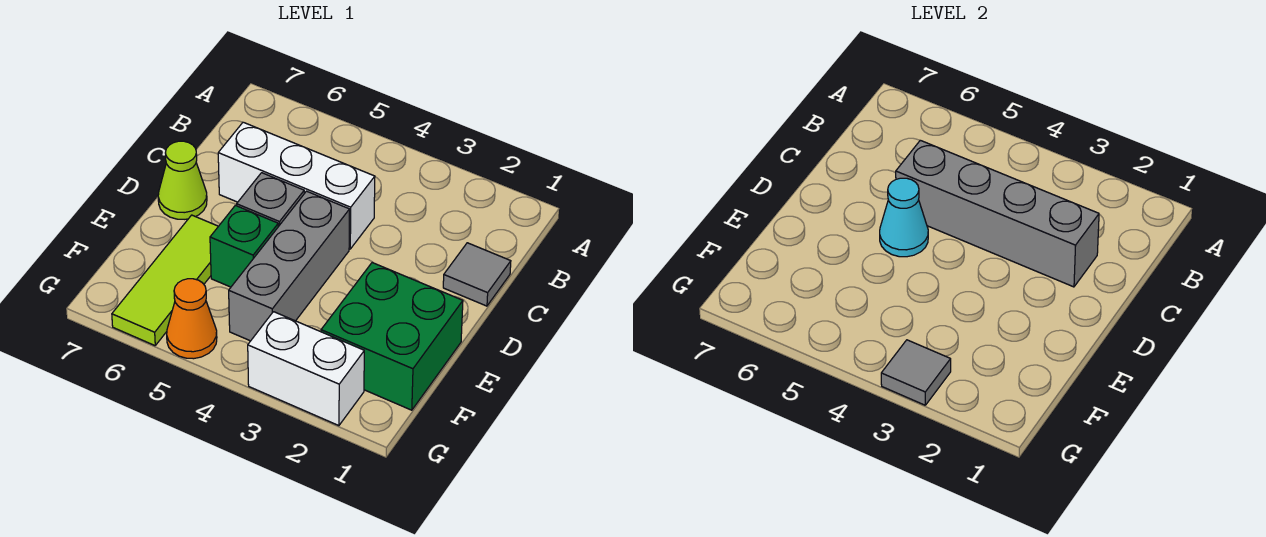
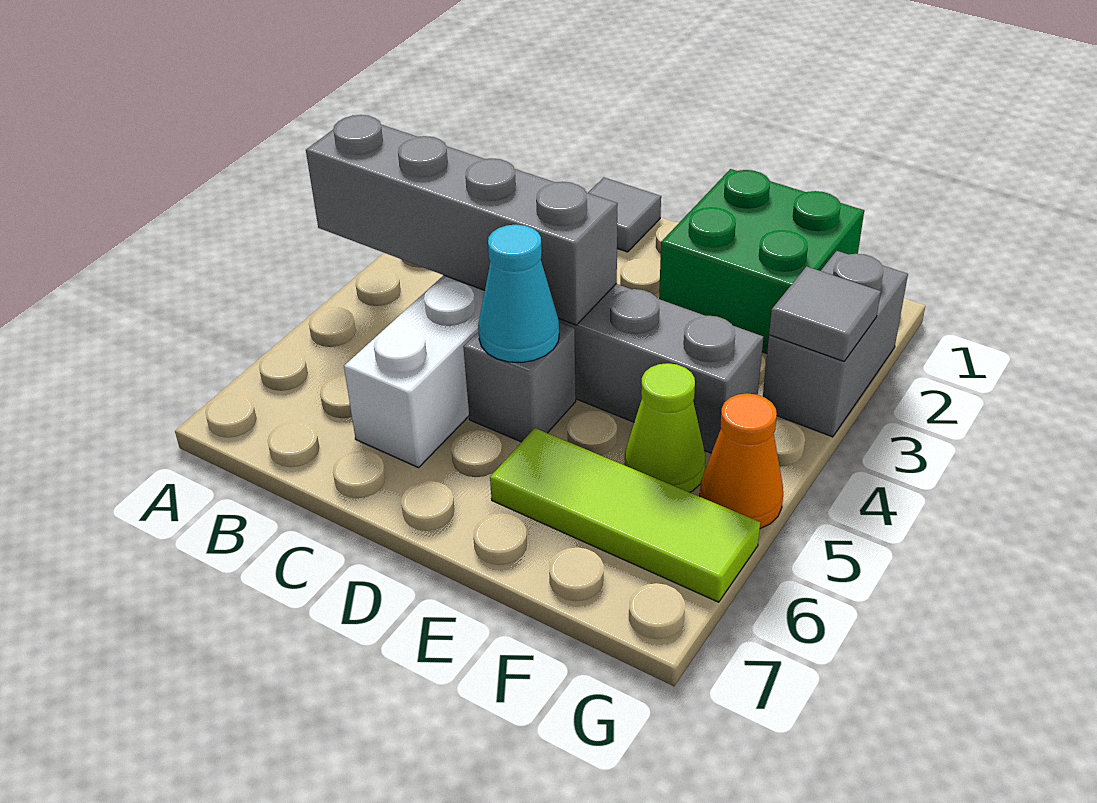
grey brick C2:C5 level 2 -> grey brick A4:D4 level 2
lime cone D7 level 1 -> lime cone F5 level 1
green brick E5 level 1 -> none
white brick G2:G3 level 1 -> grey brick G2:G3 level 1

